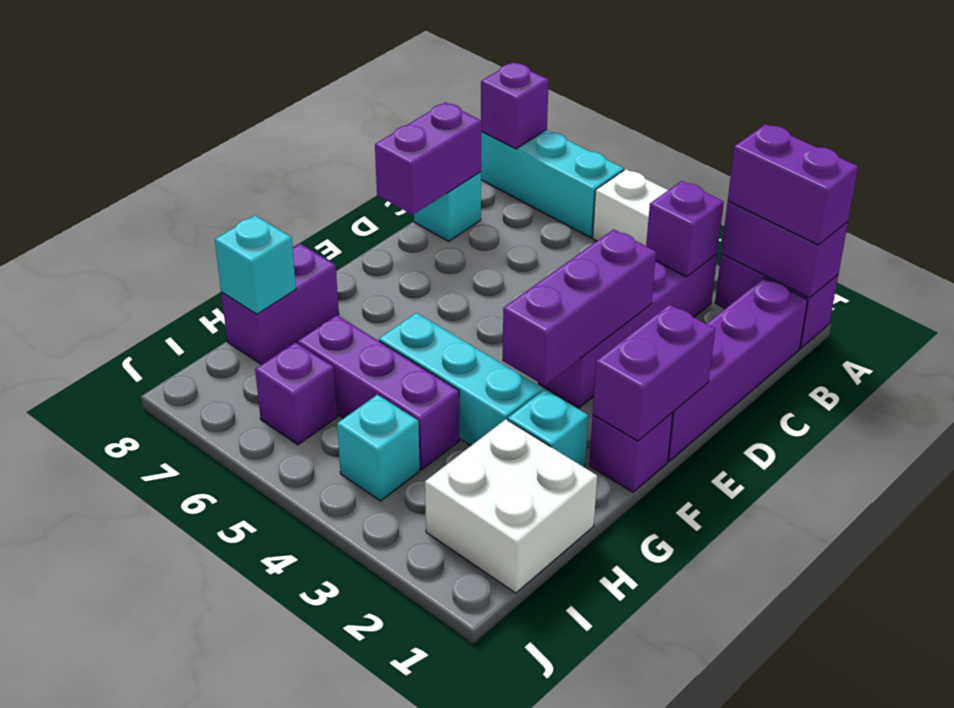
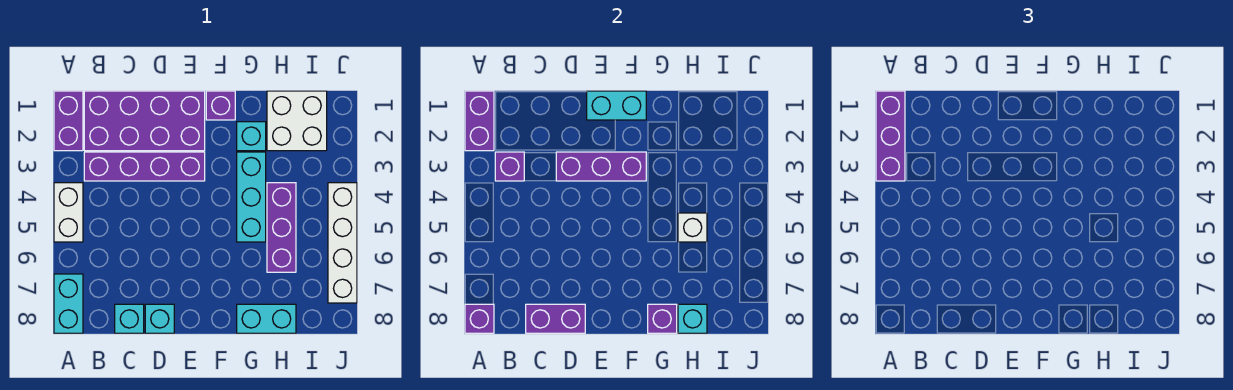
purple brick A1:A2 level 3 -> purple brick A1:A3 level 3
cyan brick A6:A8 level 1 -> cyan brick A7:A8 level 1
purple brick B1:E1 level 1 -> purple brick B1:E2 level 1
purple brick E1:F1 level 2 -> cyan brick E1:F1 level 2
purple brick G8:H8 level 1 -> cyan brick G8:H8 level 1
none -> white brick H5 level 2
cyan brick I4 level 1 -> cyan brick D8 level 1
purple brick I6 level 1 -> purple brick G8 level 2
none -> white brick J4:J7 level 1

